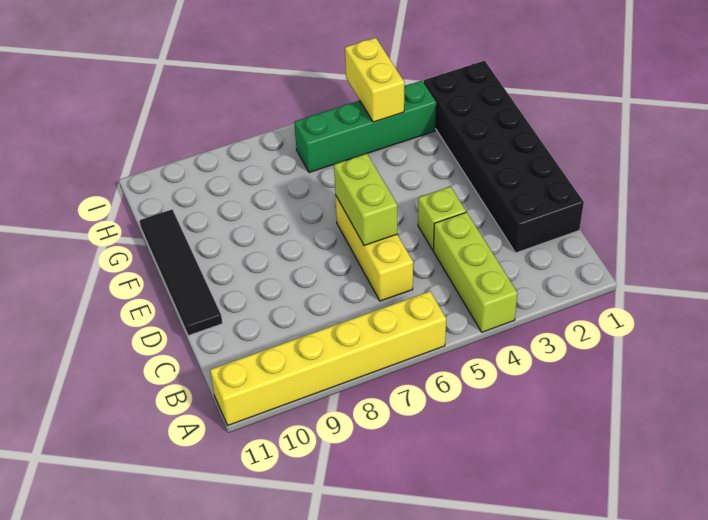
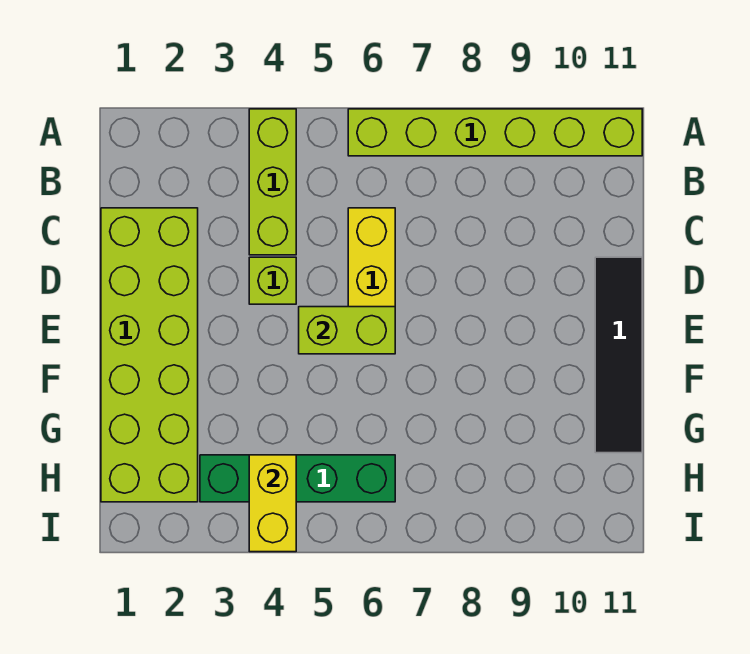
yellow brick A6:A11 level 1 -> lime brick A6:A11 level 1
black brick C1:H2 level 1 -> lime brick C1:H2 level 1
lime brick D6:E6 level 2 -> lime brick E5:E6 level 2

